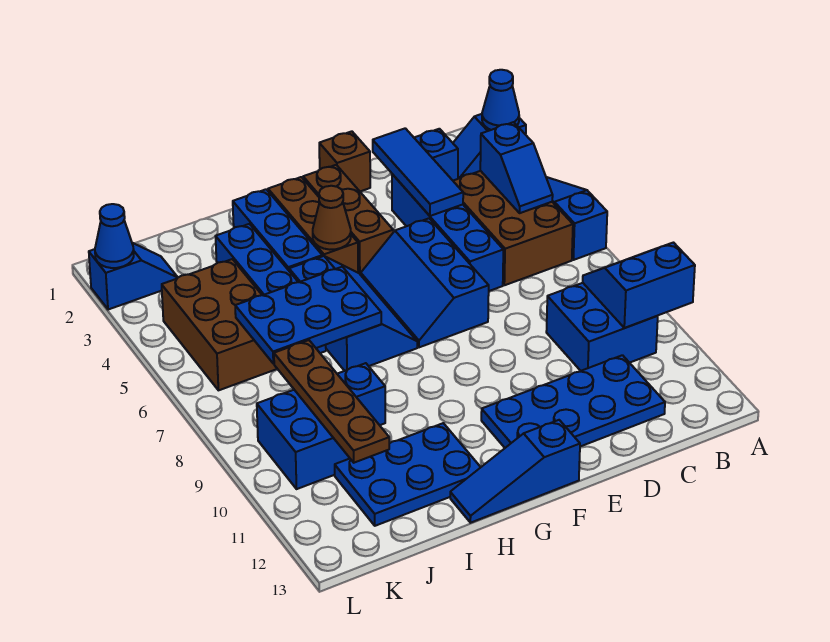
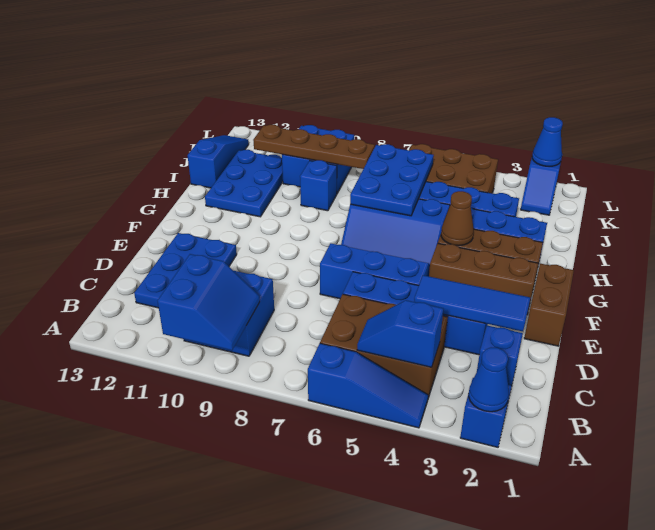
blue plate C11:F12 level 1 -> blue plate C11:E12 level 1
brown brick E1 level 1 -> brown brick E1:F1 level 1
blue slope F13:H13 level 1 top F -> blue slope I13:K13 level 1 top I

